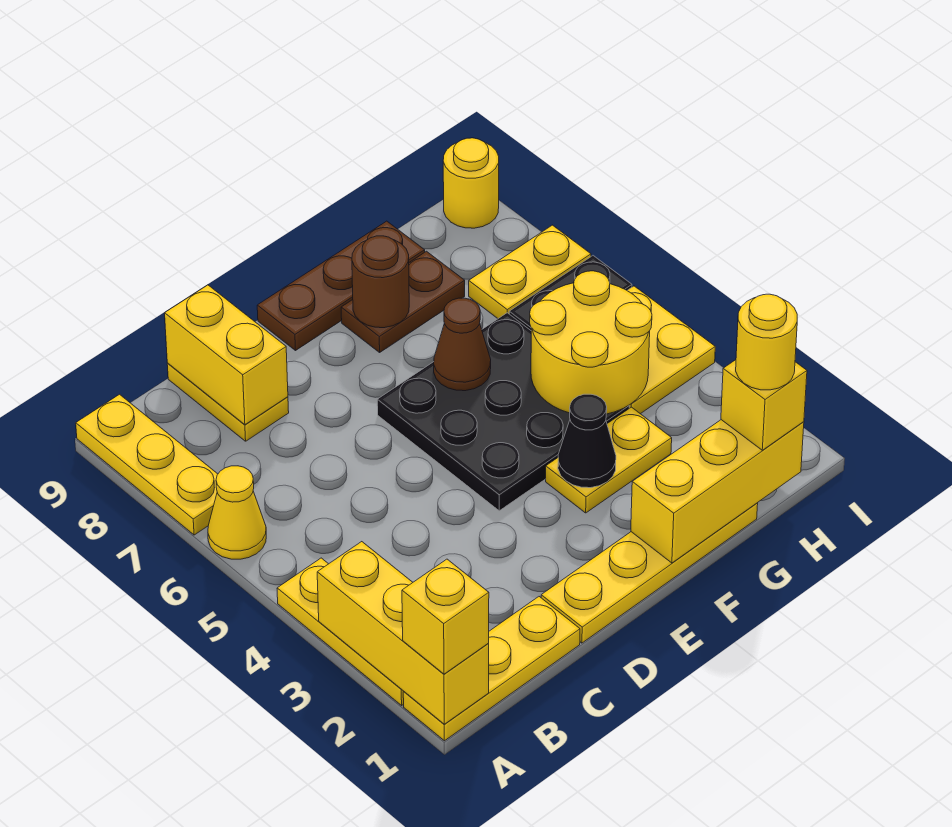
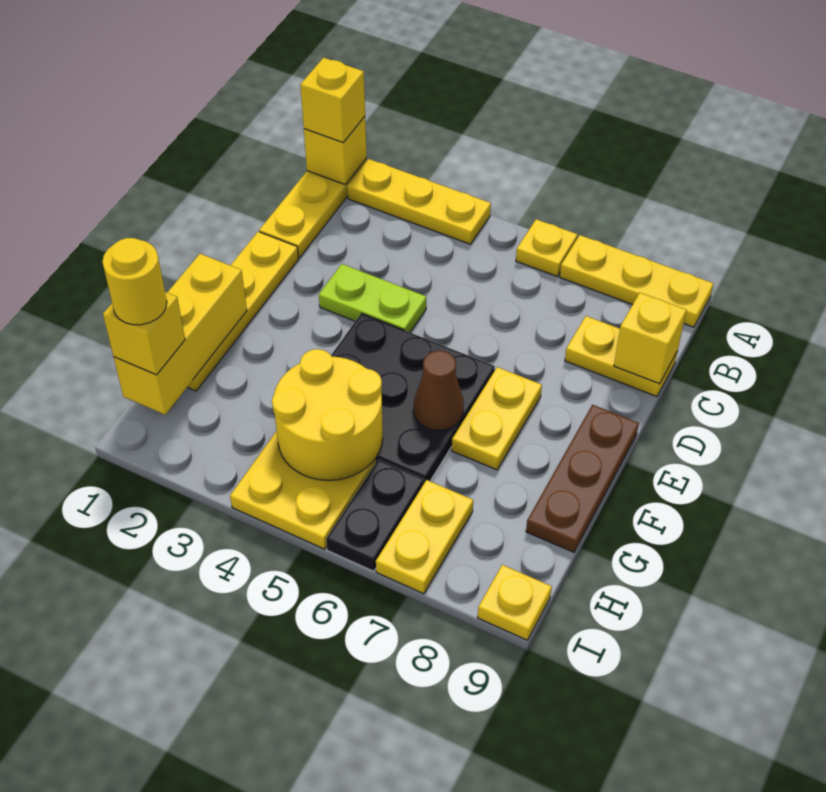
yellow brick A1:A3 level 2 -> yellow brick A1 level 2
yellow cone A6 level 1 -> yellow plate A6 level 1
yellow brick C8:C9 level 2 -> yellow brick C9 level 2
none -> lime plate D3:D4 level 1
yellow plate F3:G3 level 1 -> yellow plate E7:F7 level 1
black cone F3 level 2 -> none
brown plate F8:G8 level 1 -> none
brown round brick F8 level 2 -> none
yellow round brick I9 level 1 -> yellow plate I9 level 1

